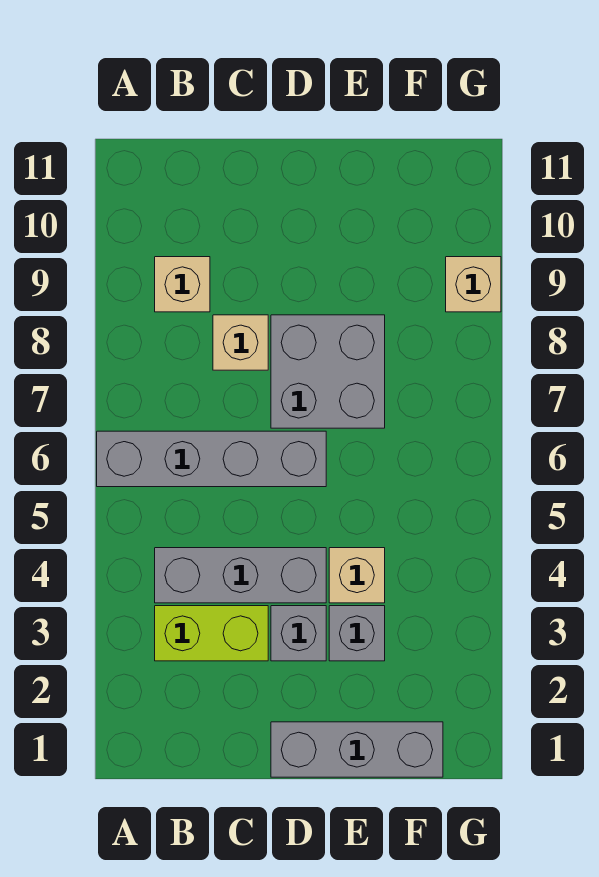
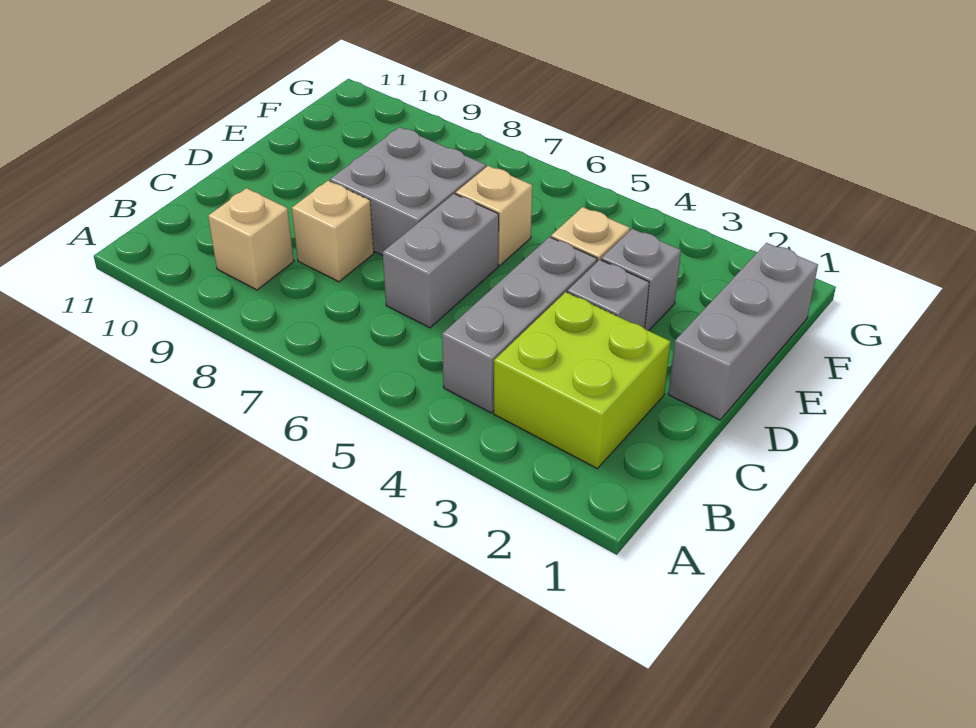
grey brick A6:D6 level 1 -> grey brick C6:D6 level 1
lime brick B3:C3 level 1 -> lime brick B2:C3 level 1
tan brick G9 level 1 -> tan brick E6 level 1

